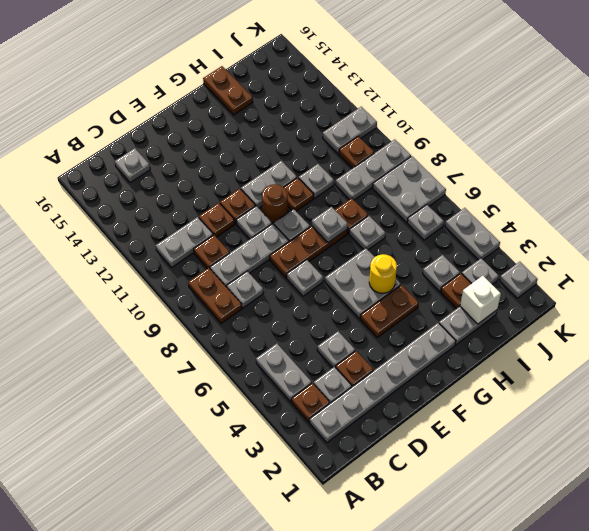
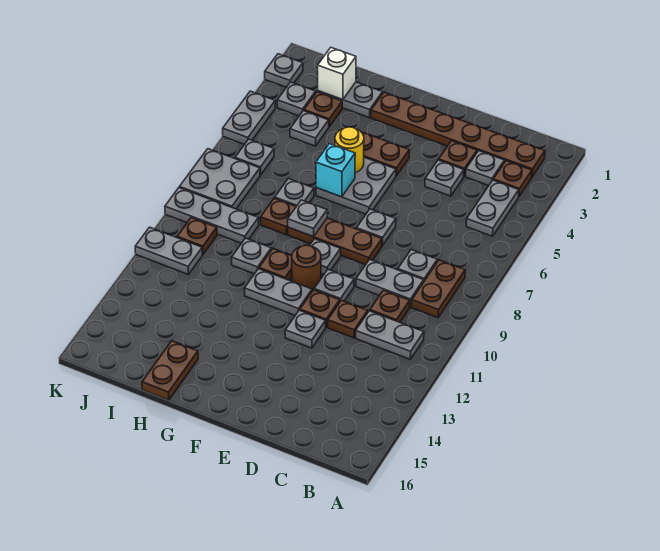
grey plate B2:G2 level 1 -> brown plate B2:G2 level 1
grey plate C9:E9 level 1 -> grey plate C9:D9 level 1
grey plate C15 level 1 -> grey plate E12 level 1
none -> cyan brick G6 level 2

